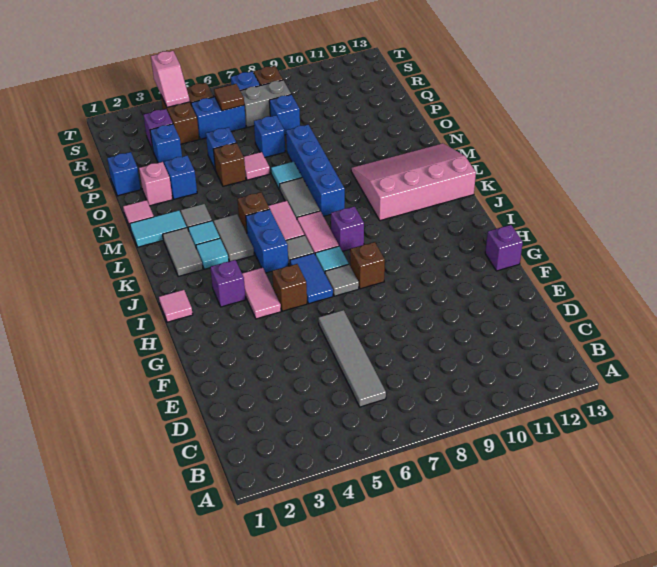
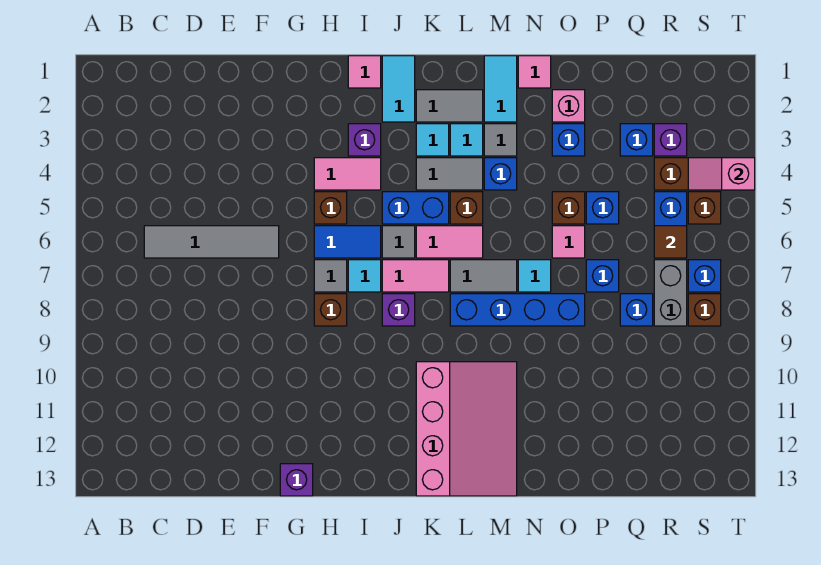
none -> cyan tile J1:J2 level 1
blue brick P1 level 1 -> blue brick M4 level 1

